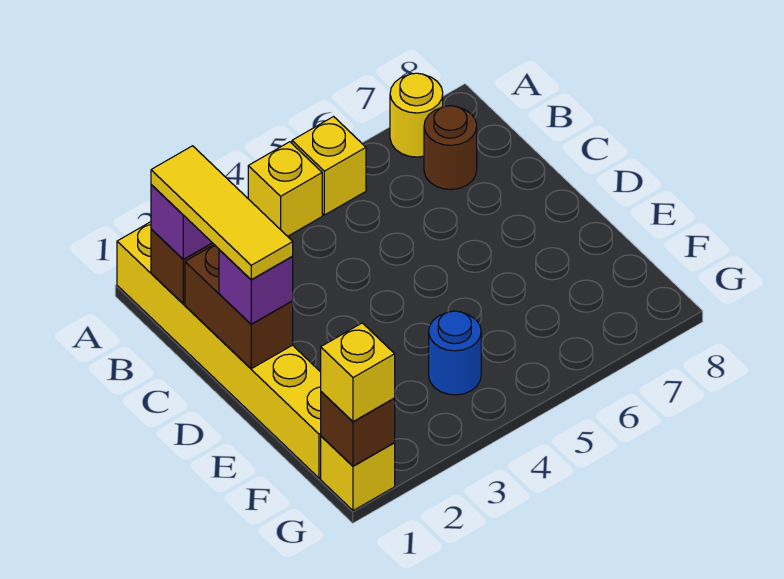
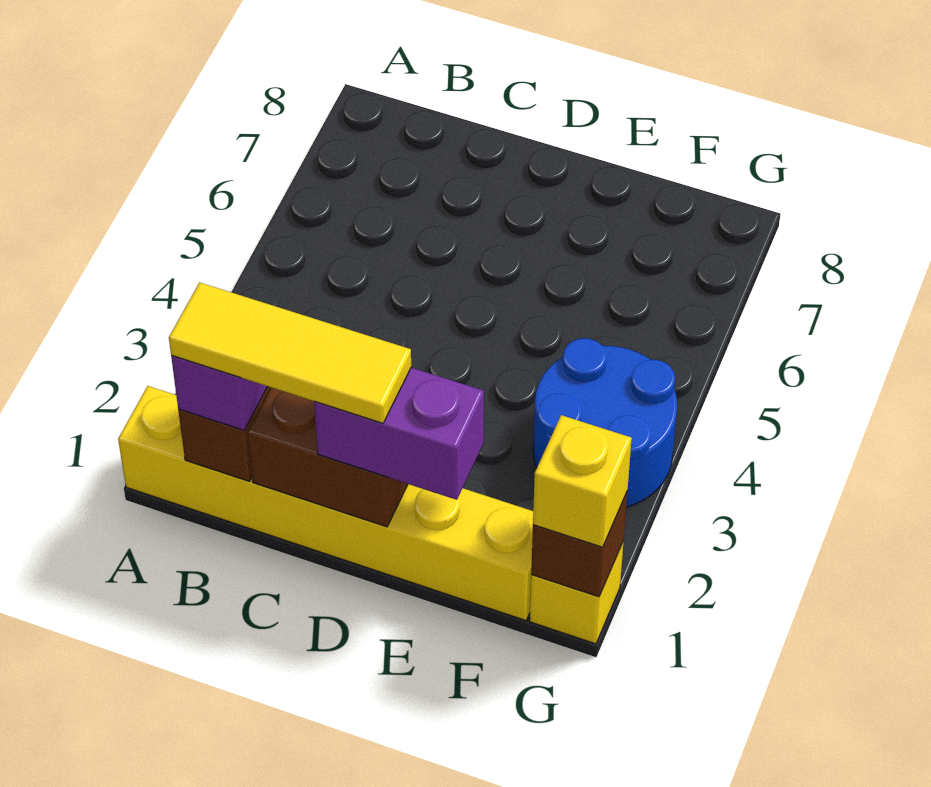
yellow brick A4 level 1 -> none
yellow brick A5 level 1 -> none
yellow round brick A7 level 1 -> none
brown round brick B7 level 1 -> none
purple brick D1 level 3 -> purple brick D1:E1 level 3
blue round brick F4 level 1 -> blue round brick F3:G4 level 1

